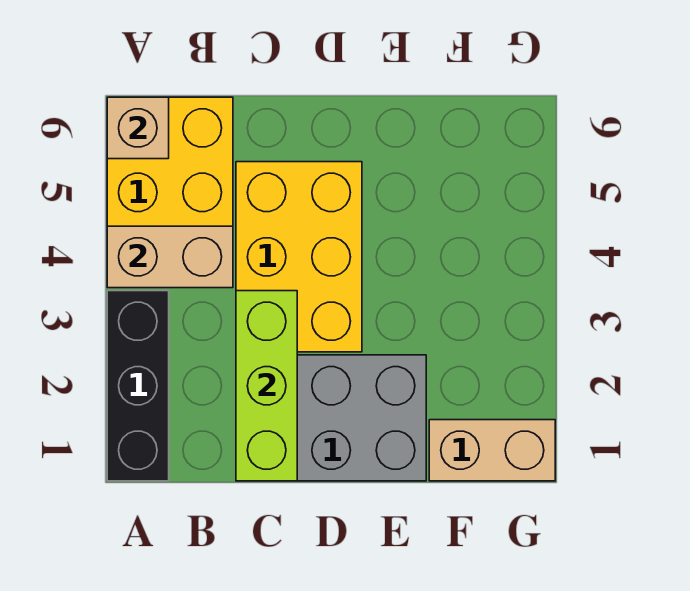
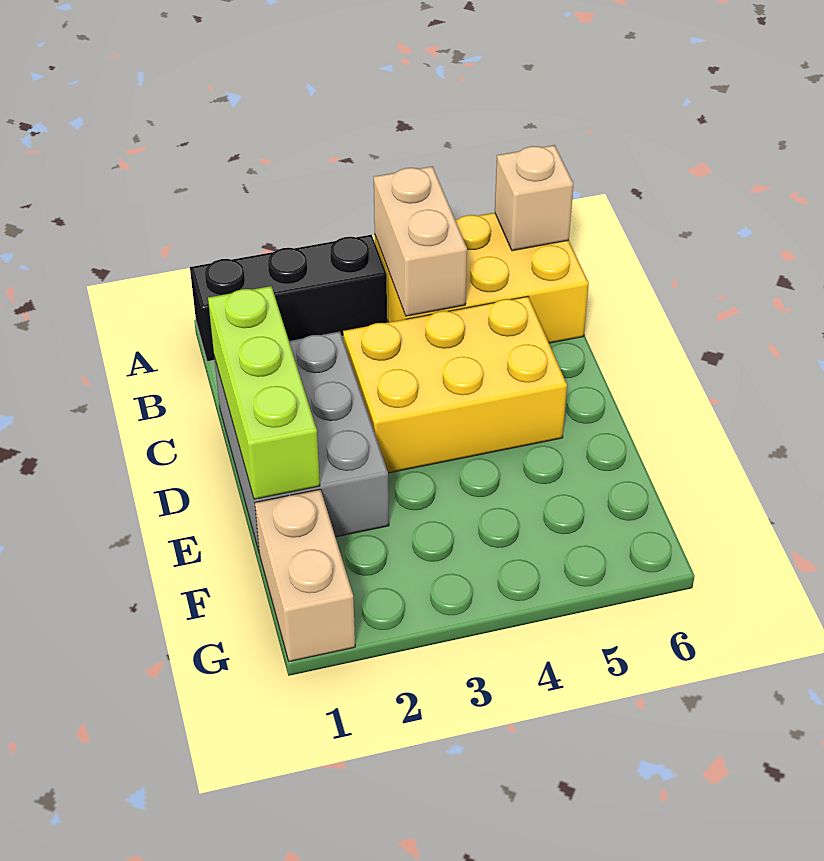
lime brick C1:C3 level 2 -> lime brick C1:E1 level 2

